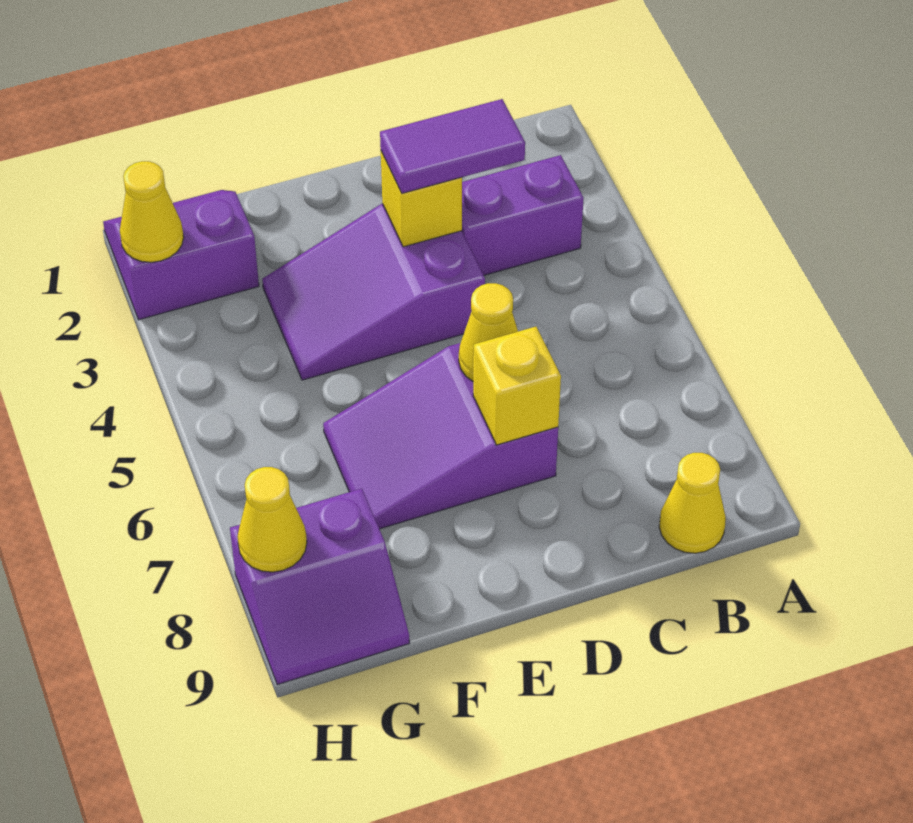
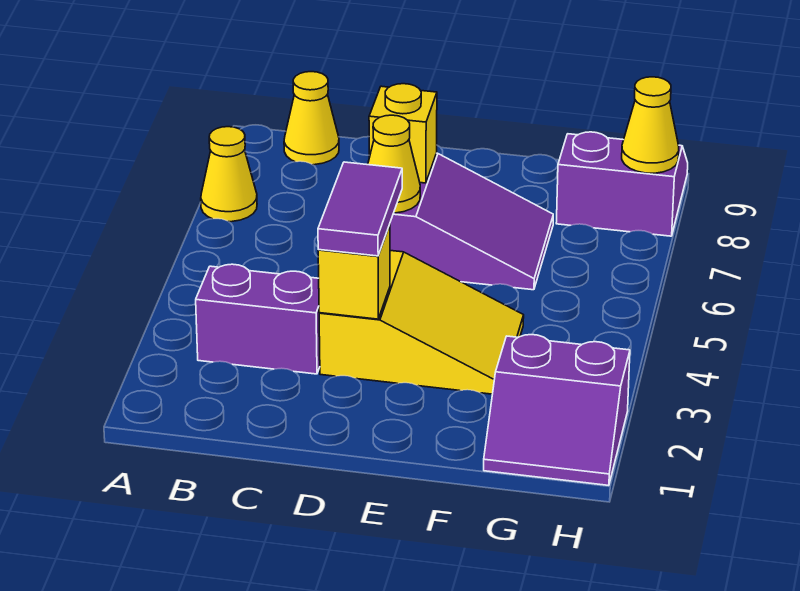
purple tile C3:D3 level 3 -> purple tile D3:D4 level 3
purple slope D3:F4 level 1 top D -> yellow slope D3:F4 level 1 top D
yellow cone H2 level 2 -> yellow cone A7 level 1

